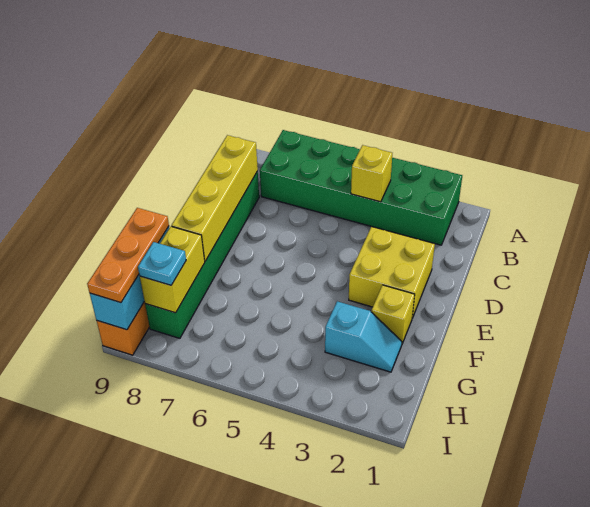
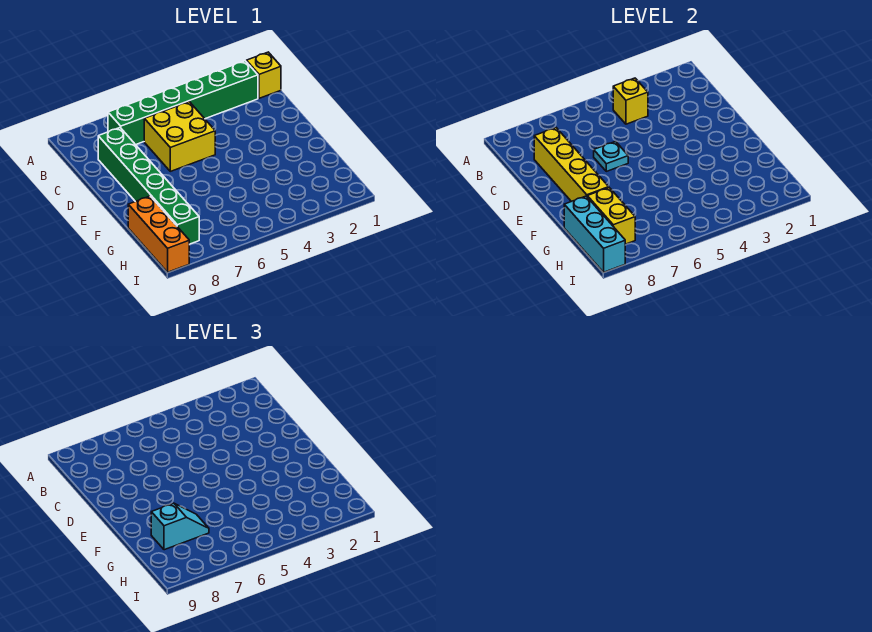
green brick A2:B7 level 1 -> green brick B2:B7 level 1
yellow brick D2:E3 level 1 -> yellow brick C5:D6 level 1
yellow brick F2 level 1 -> yellow brick B1 level 1
cyan slope G2:G3 level 1 top 3 -> cyan slope G7:G8 level 3 top 8
orange plate G9:I9 level 3 -> none
cyan plate H8 level 3 -> cyan plate D6 level 2

